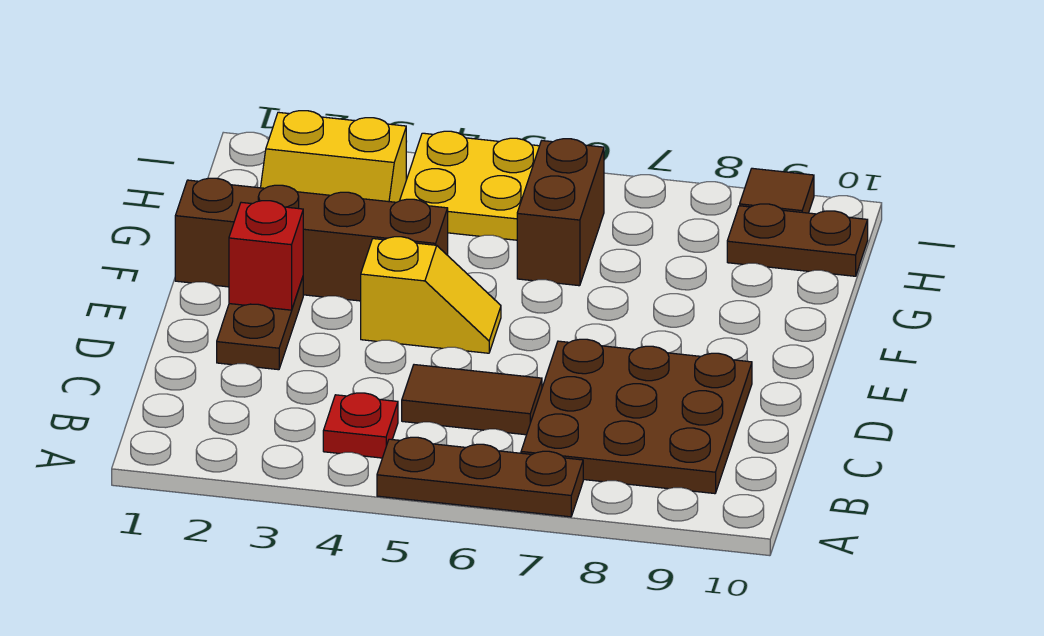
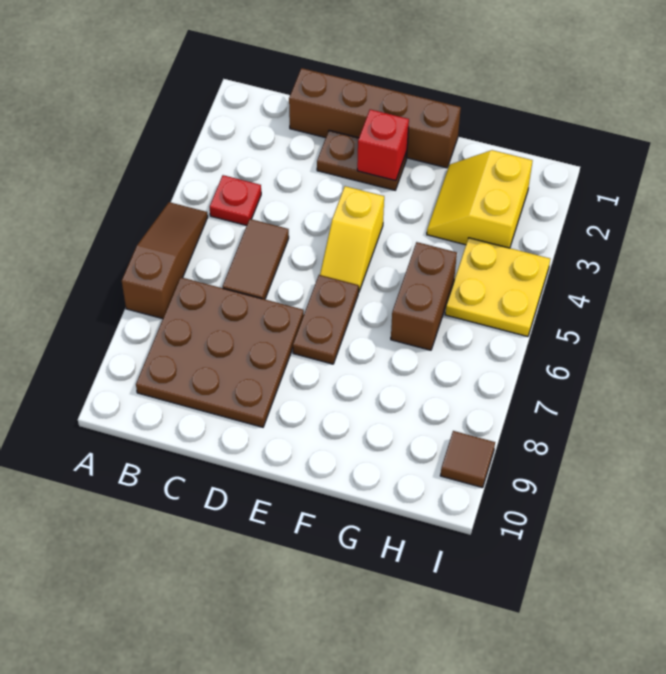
brown plate A5:A7 level 1 -> brown slope A5:A7 level 1 top 7
brown brick F1:F4 level 1 -> brown brick C1:F1 level 1
brown brick G6:H6 level 1 -> brown brick G5:G6 level 1
brown plate H9:H10 level 1 -> brown plate E6:E7 level 1

